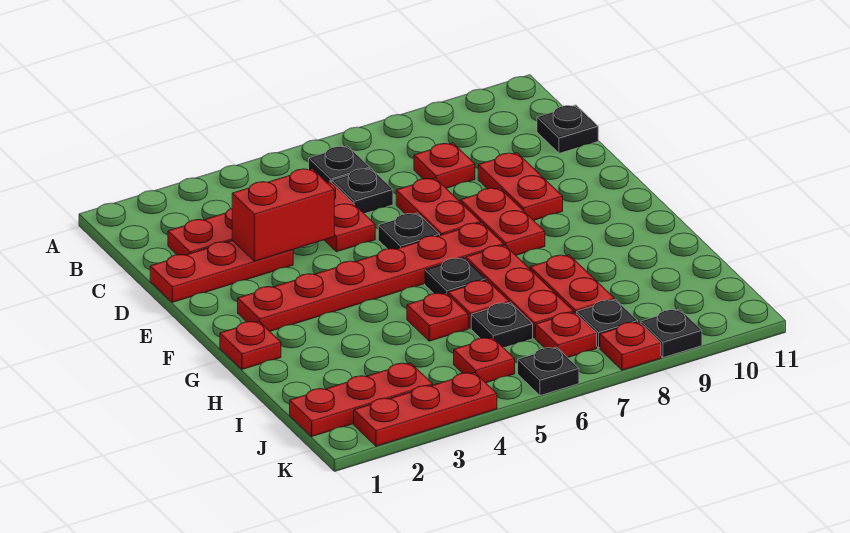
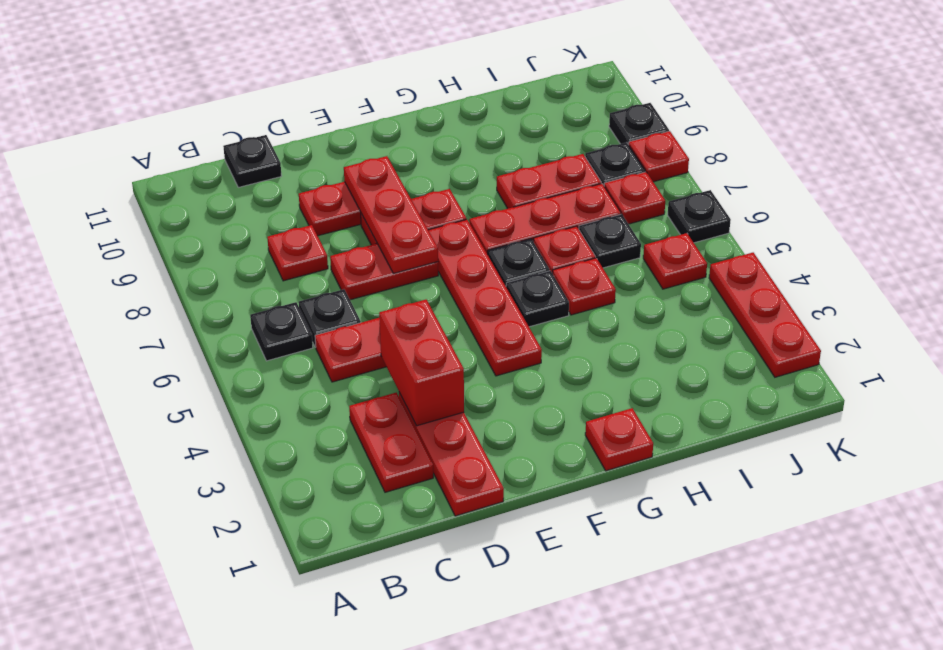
black plate E6 level 1 -> black plate G5 level 1
red plate F2:F7 level 1 -> red plate F4:F7 level 1
red plate J1:J3 level 1 -> red plate E7:E9 level 2

